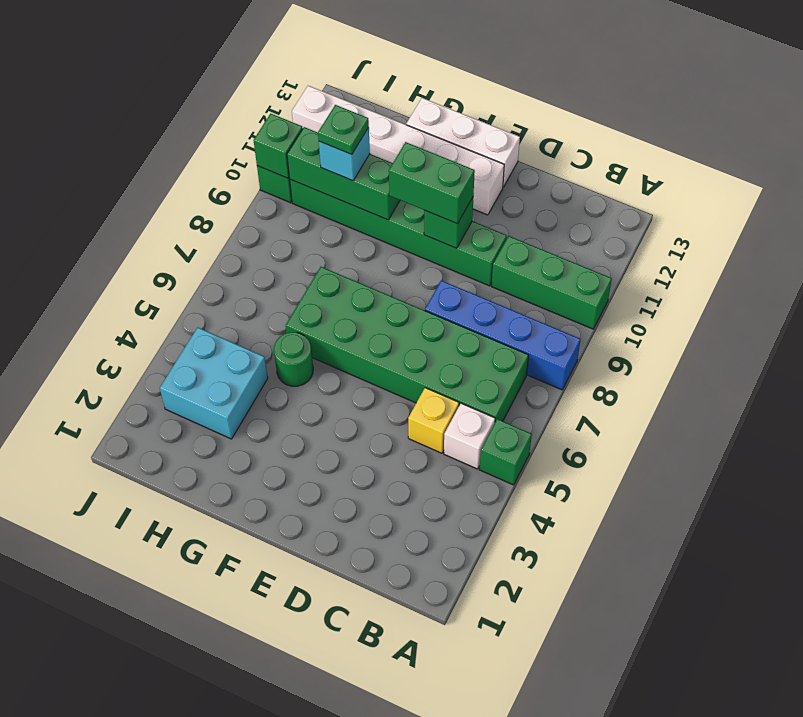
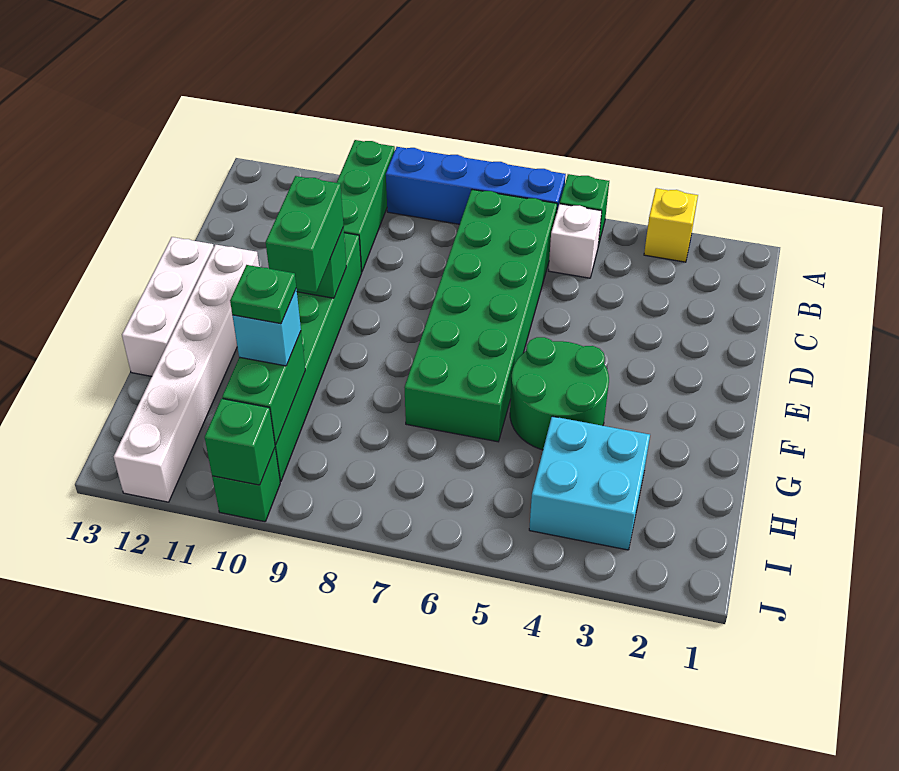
blue brick A8:D8 level 1 -> blue brick A6:A9 level 1
yellow brick C5 level 1 -> yellow brick A3 level 1
green round brick G5 level 1 -> green round brick F4:G5 level 1
green brick G10:I10 level 2 -> green brick H10:I10 level 2

